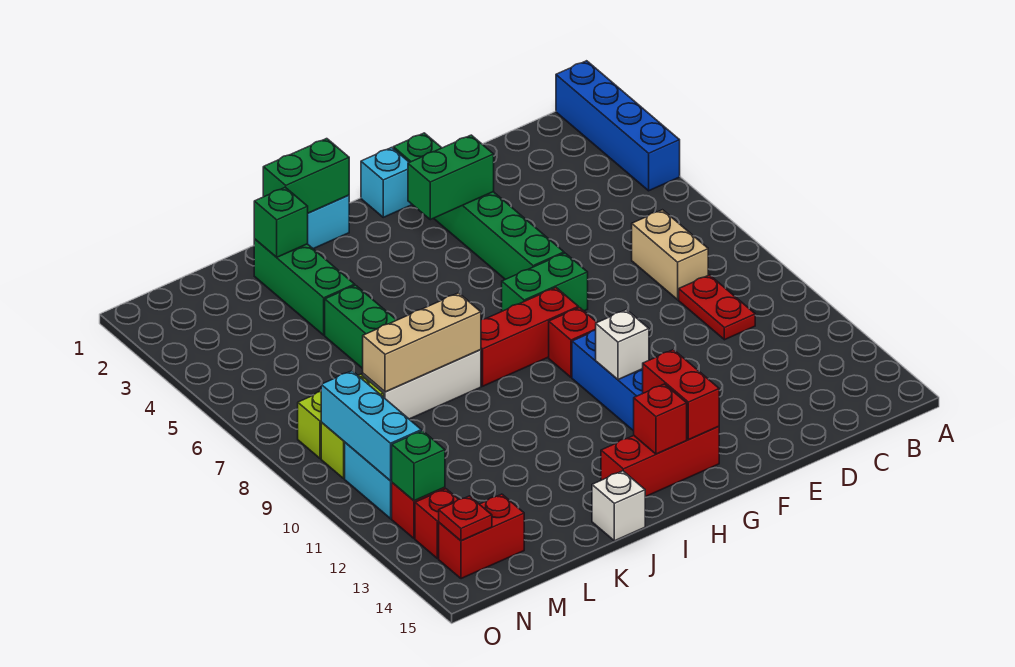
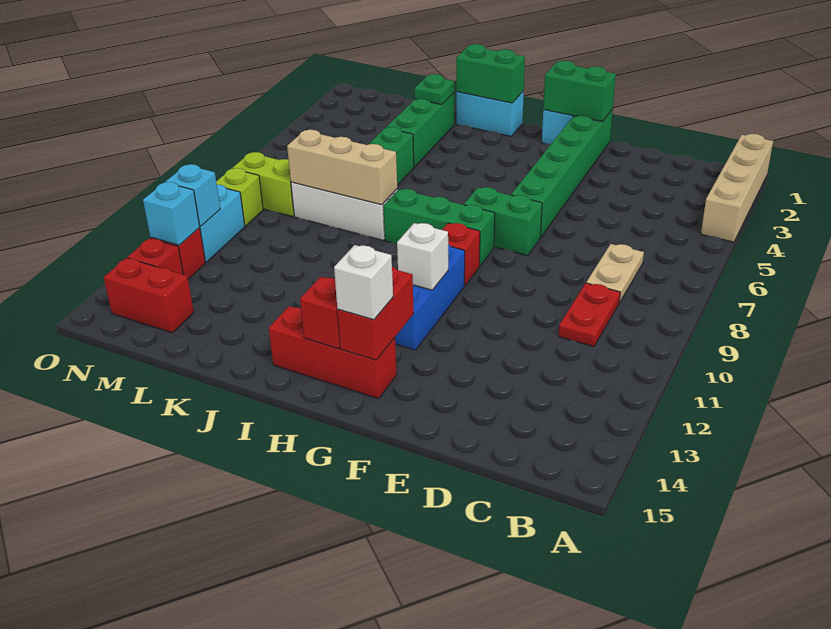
blue brick A1:A4 level 1 -> tan brick A1:A4 level 1
tan brick C7:C8 level 1 -> tan plate C7:C8 level 1
green brick F3:G3 level 2 -> green brick F1:G1 level 2
red brick G8:I8 level 1 -> green brick G8:I8 level 1
white brick J15 level 1 -> white brick G14 level 3
green brick K2 level 2 -> green plate K2 level 2
cyan brick N9:N11 level 2 -> cyan brick N11 level 2
green brick N12 level 2 -> cyan brick N12 level 2
red plate N14 level 2 -> none

